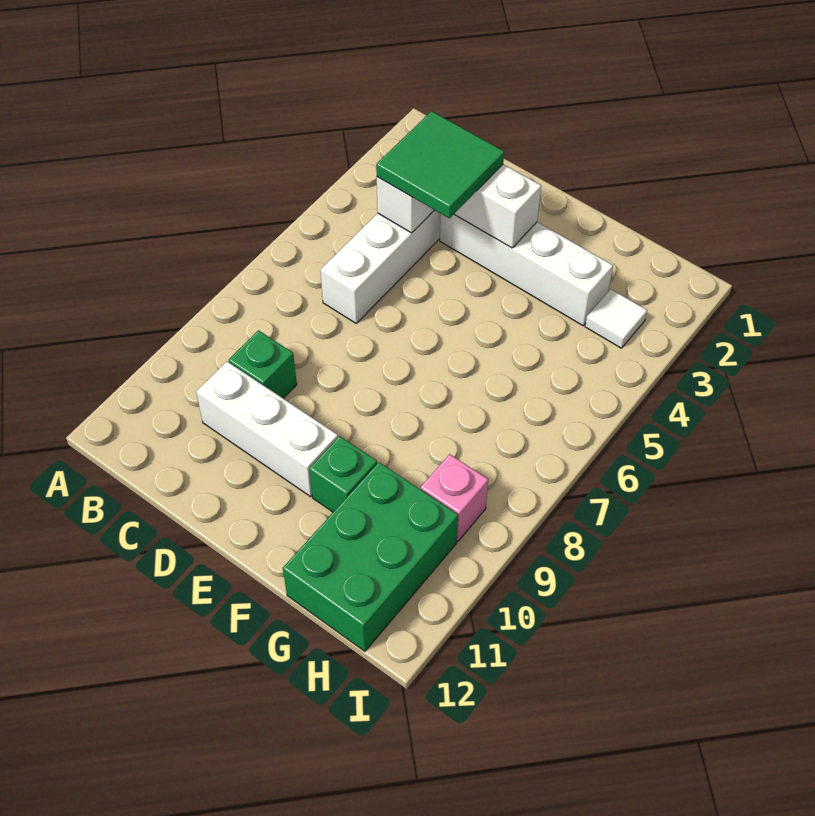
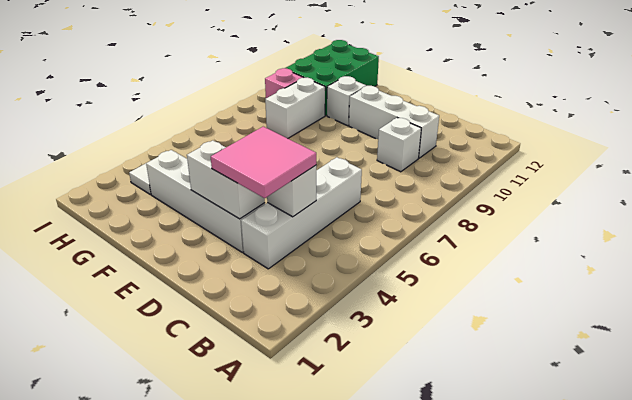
green tile C3:D4 level 3 -> pink tile C3:D4 level 3
green brick C9 level 1 -> white brick C9 level 1
green brick F10 level 1 -> white brick F10 level 1
none -> white brick G8:G9 level 1

